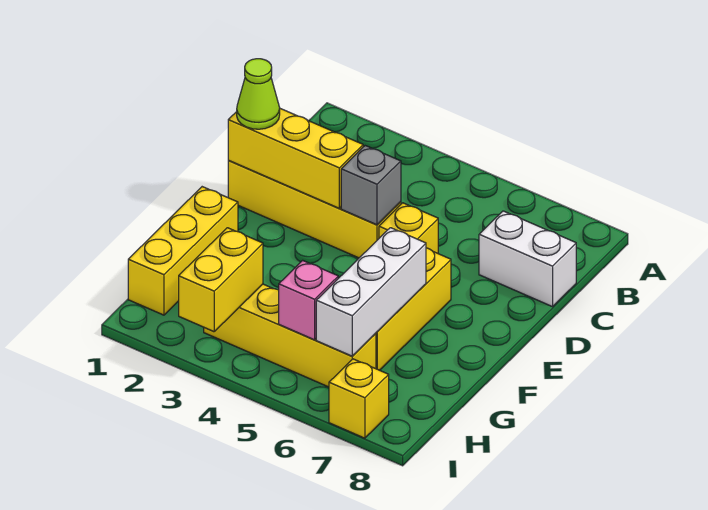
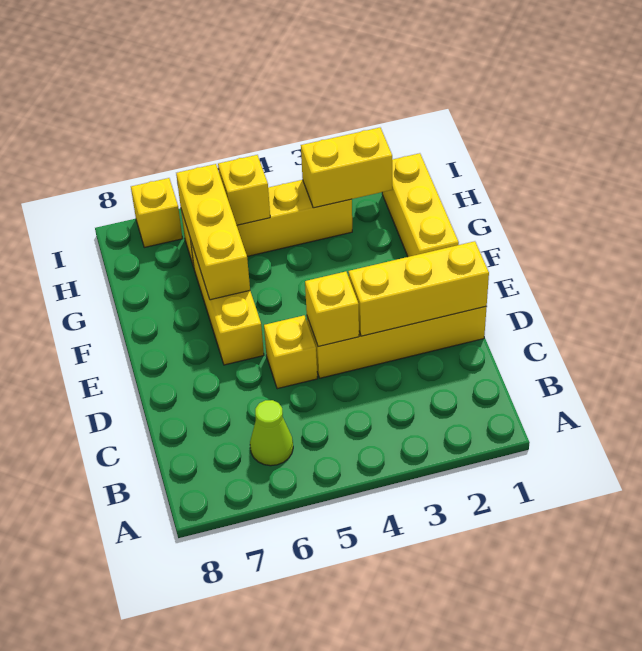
white brick C7:C8 level 1 -> none
lime cone D1 level 3 -> lime cone B6 level 1
grey brick D4 level 2 -> yellow brick D4 level 2
white brick F6:H6 level 2 -> yellow brick F6:H6 level 2
yellow brick H3:I3 level 2 -> yellow brick H2:H3 level 2
pink brick H5 level 2 -> yellow brick H5 level 2

